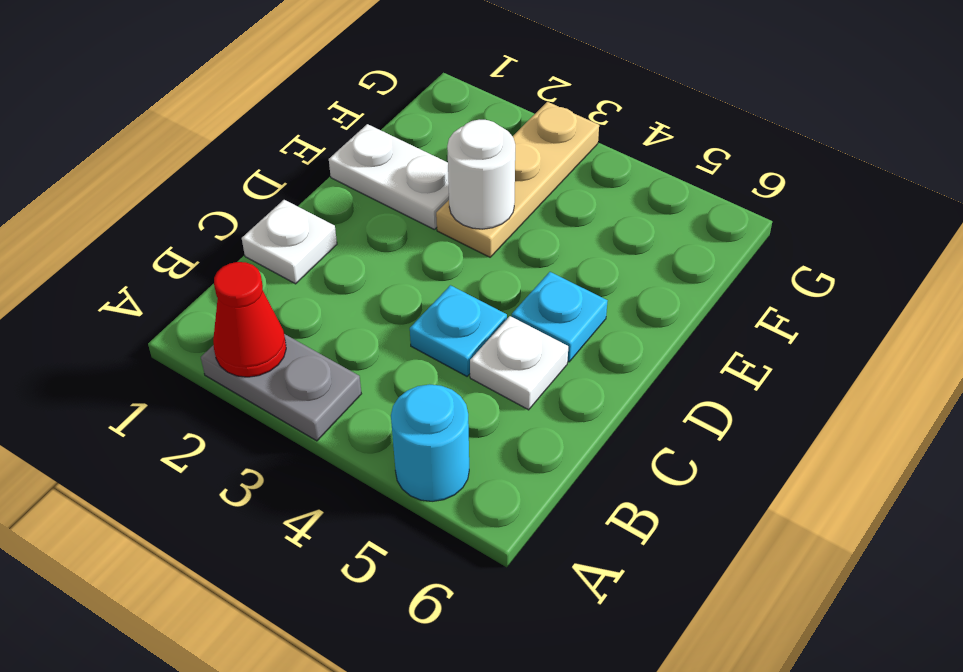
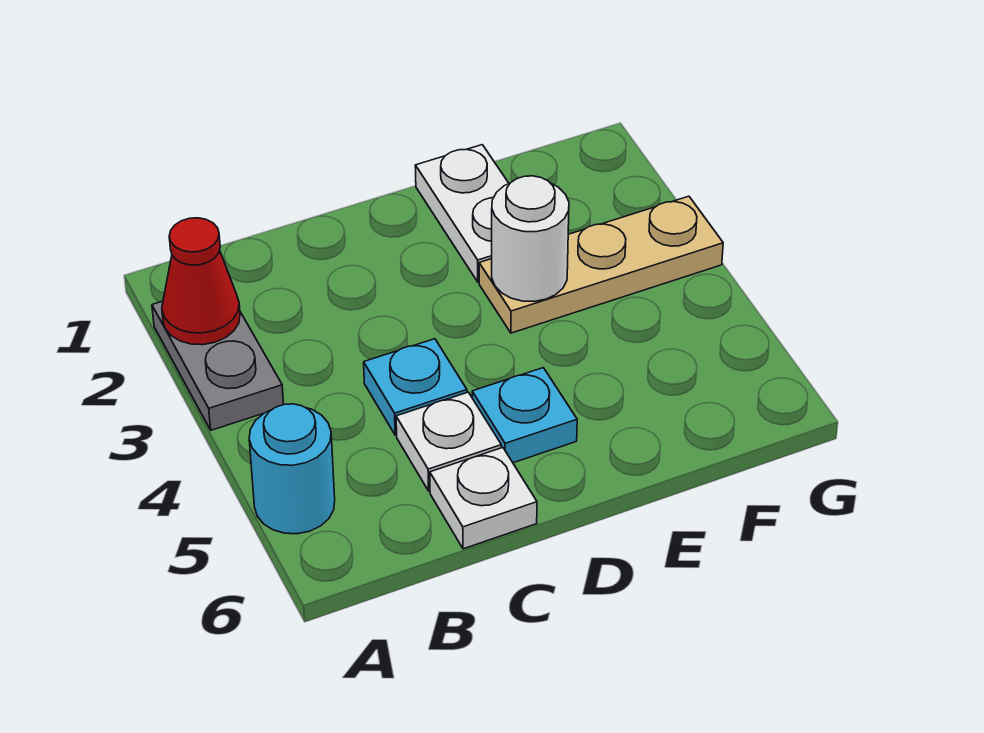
white plate C1 level 1 -> white plate C6 level 1

